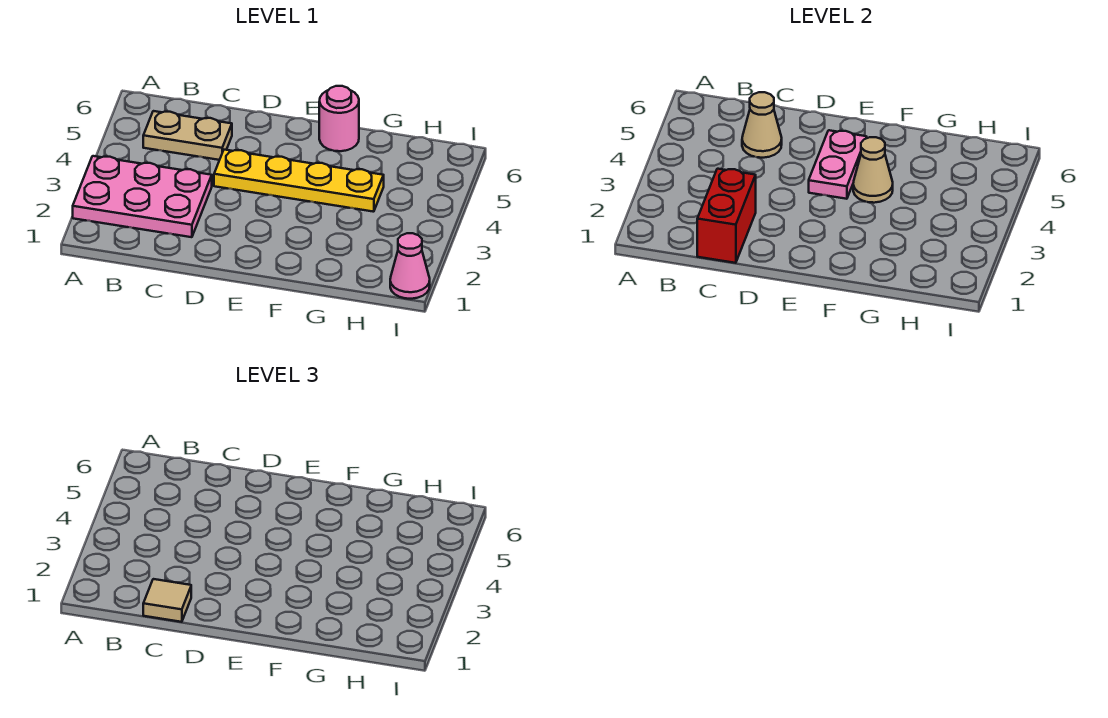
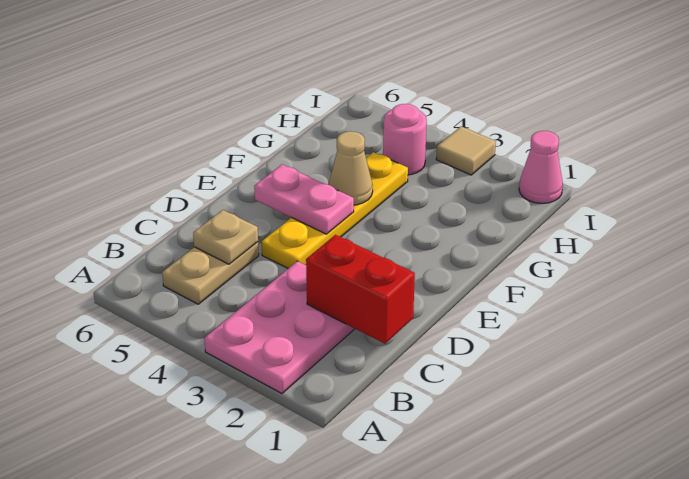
tan tile C1 level 3 -> tan tile I3 level 1
tan cone C5 level 2 -> tan plate C5 level 2
pink round brick F6 level 1 -> pink round brick H4 level 1

